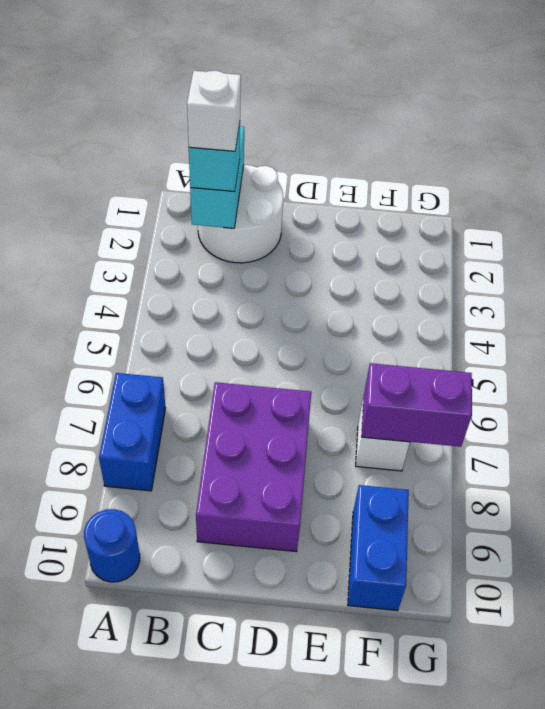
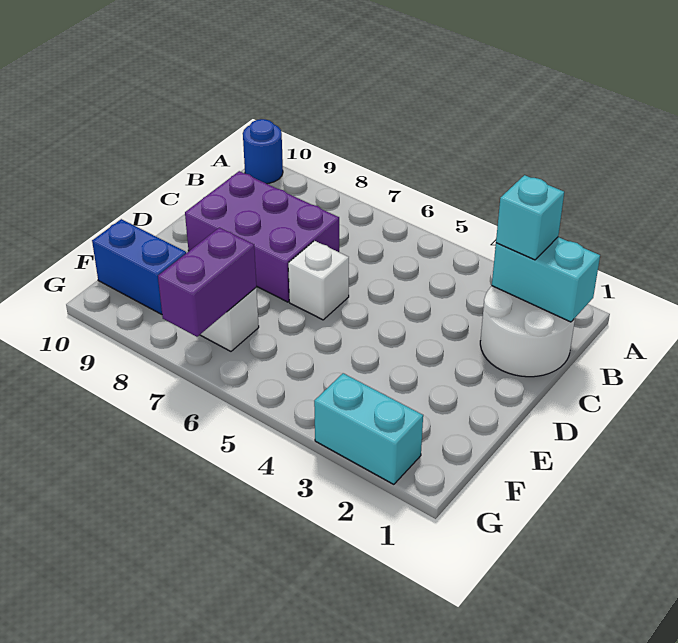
blue brick A7:A8 level 1 -> none
white brick B2 level 4 -> white brick D6 level 1
none -> cyan brick G2:G3 level 1

